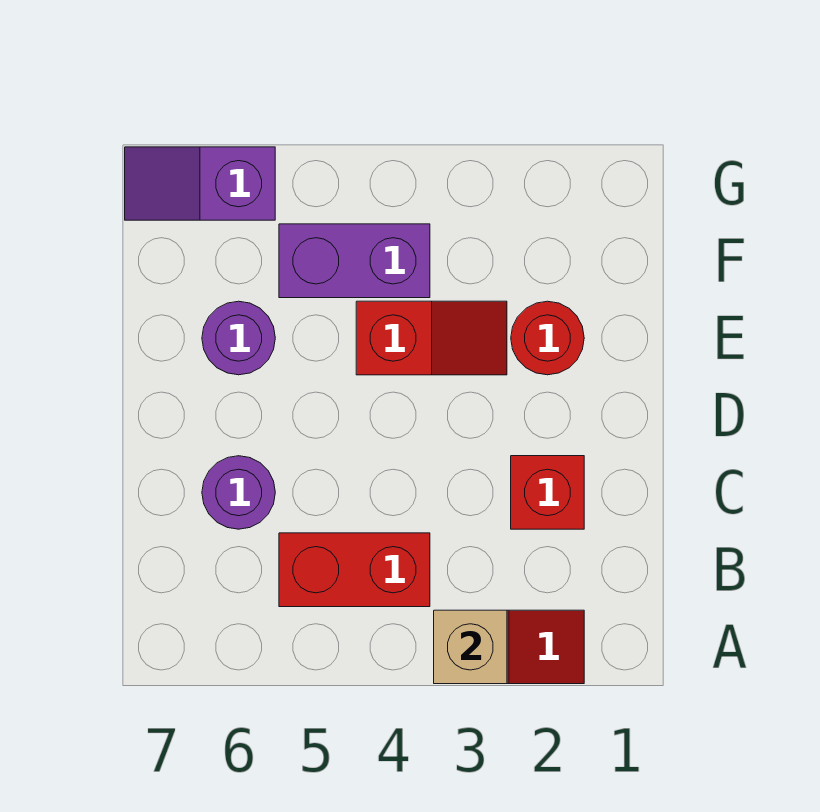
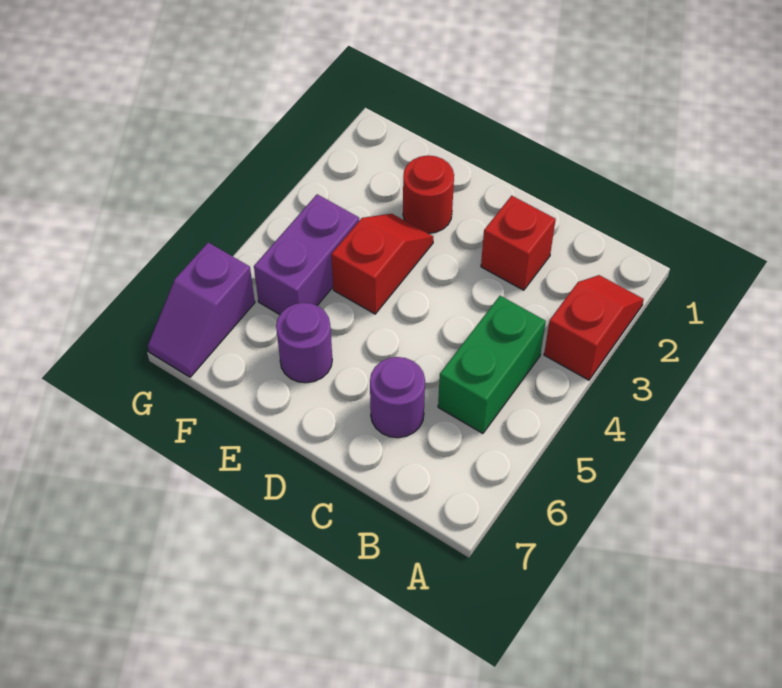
tan brick A3 level 2 -> none
red brick B4:B5 level 1 -> green brick B4:B5 level 1

